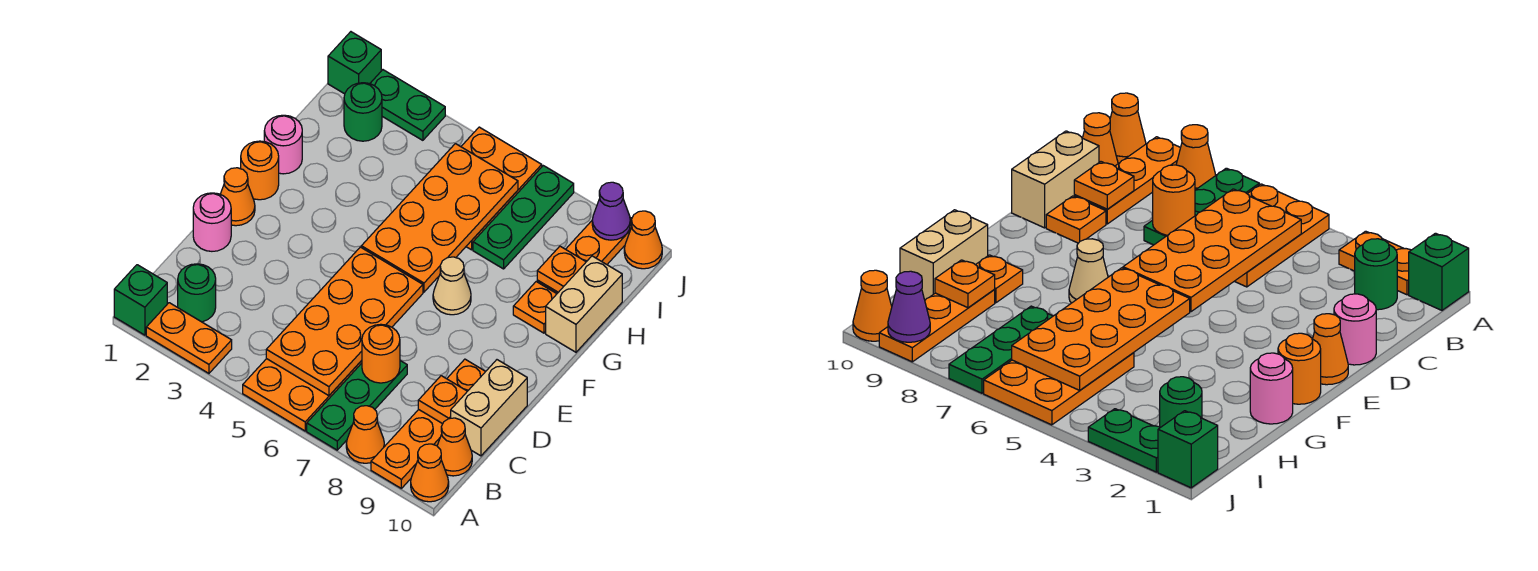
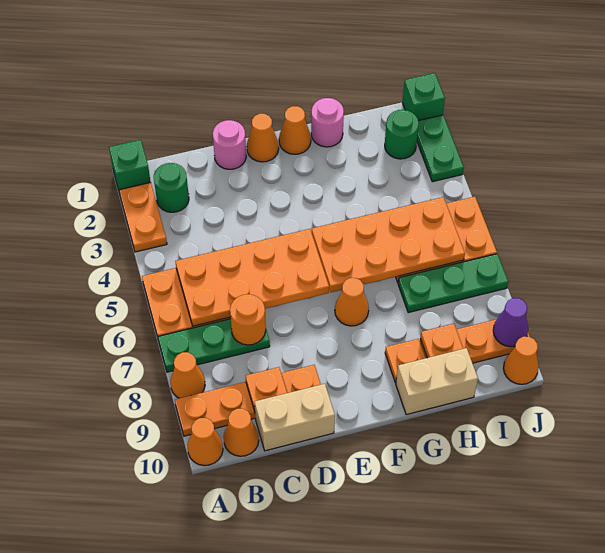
orange round brick F1 level 1 -> orange cone F1 level 1
tan cone F7 level 1 -> orange cone F7 level 1

